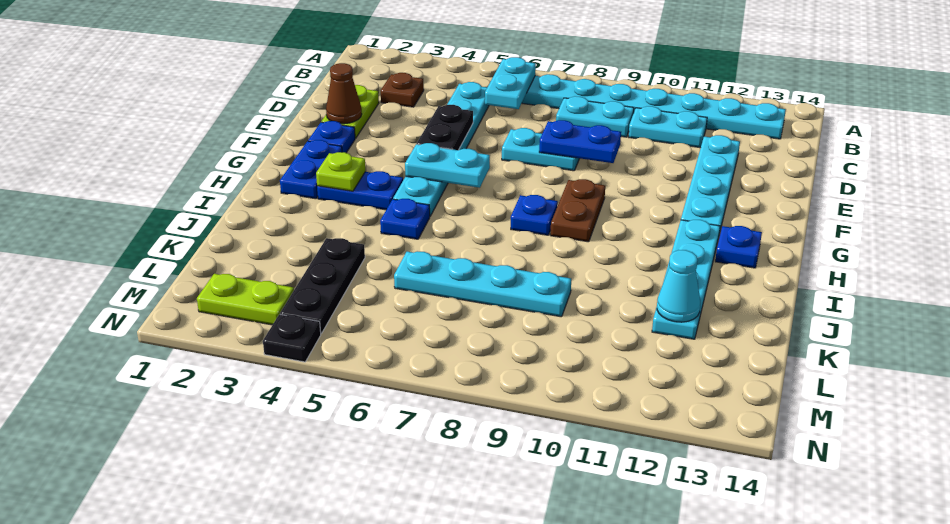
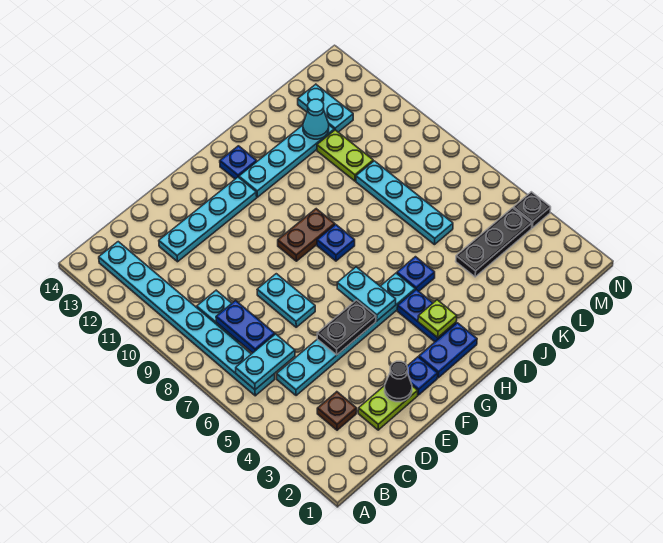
cyan plate C10:C11 level 1 -> cyan plate L12:L13 level 1
brown cone E2 level 2 -> black cone E2 level 2
blue plate E8:E9 level 2 -> blue plate C7:C8 level 2
lime plate M2:M3 level 1 -> lime plate K10:K11 level 1

